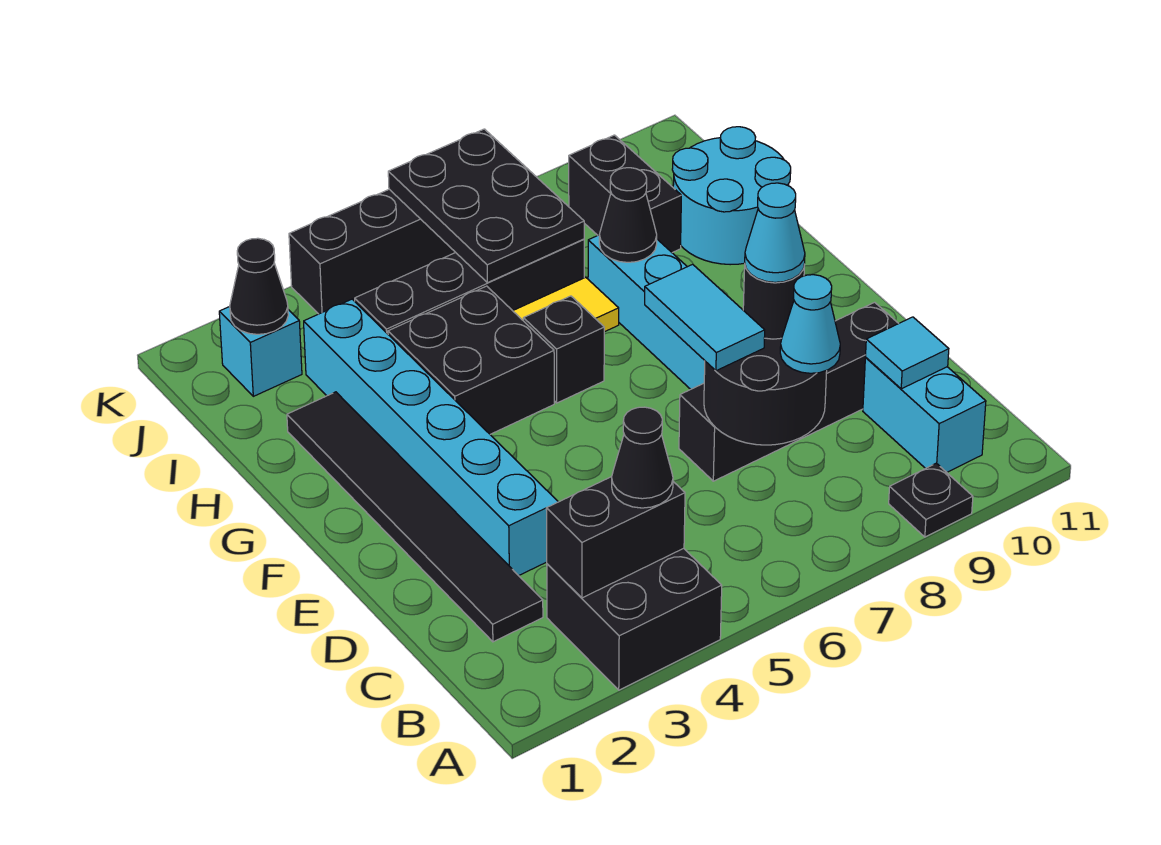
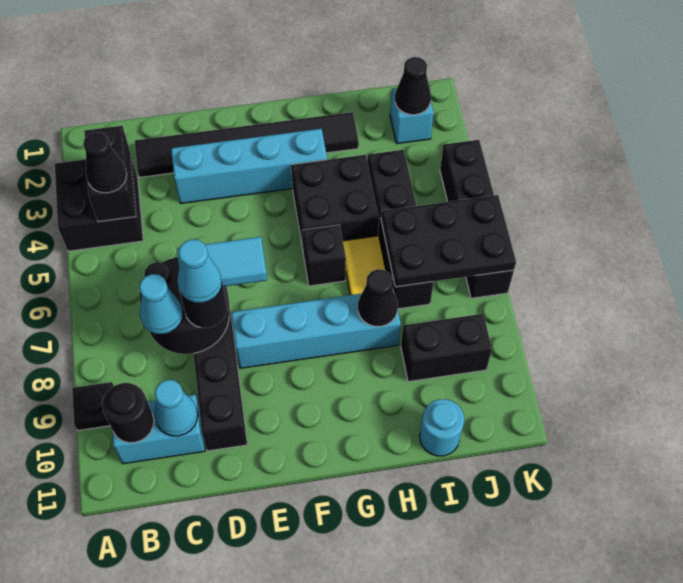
none -> black round brick B10 level 2
cyan tile C10 level 2 -> cyan cone C10 level 2
cyan brick D3:I3 level 1 -> cyan brick D3:G3 level 1
cyan round brick H10:I11 level 1 -> cyan round brick I11 level 1

